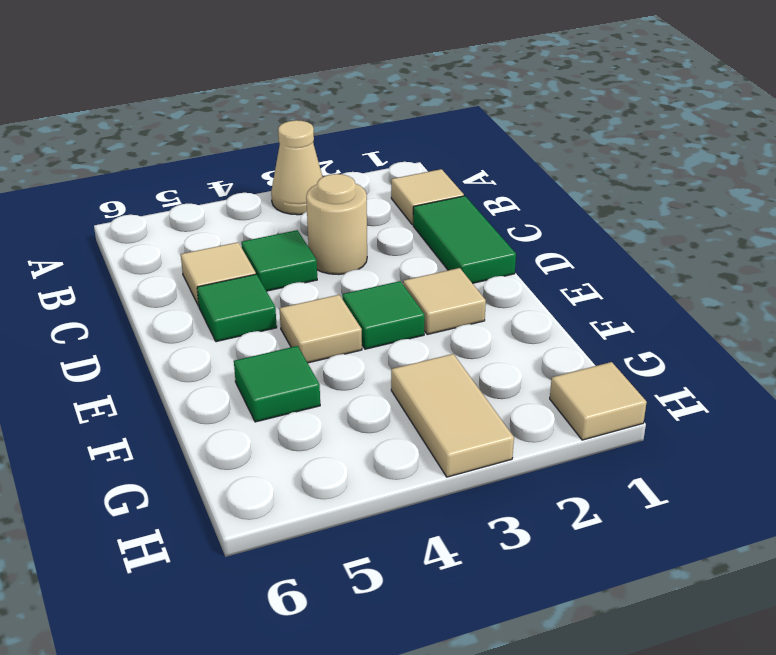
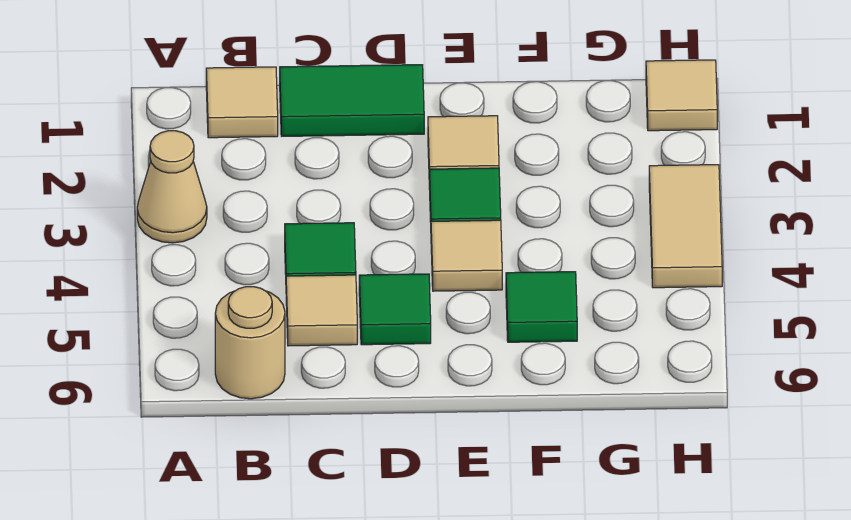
tan round brick C3 level 1 -> tan round brick B6 level 1
tan tile G3:H3 level 1 -> tan tile H3:H4 level 1

